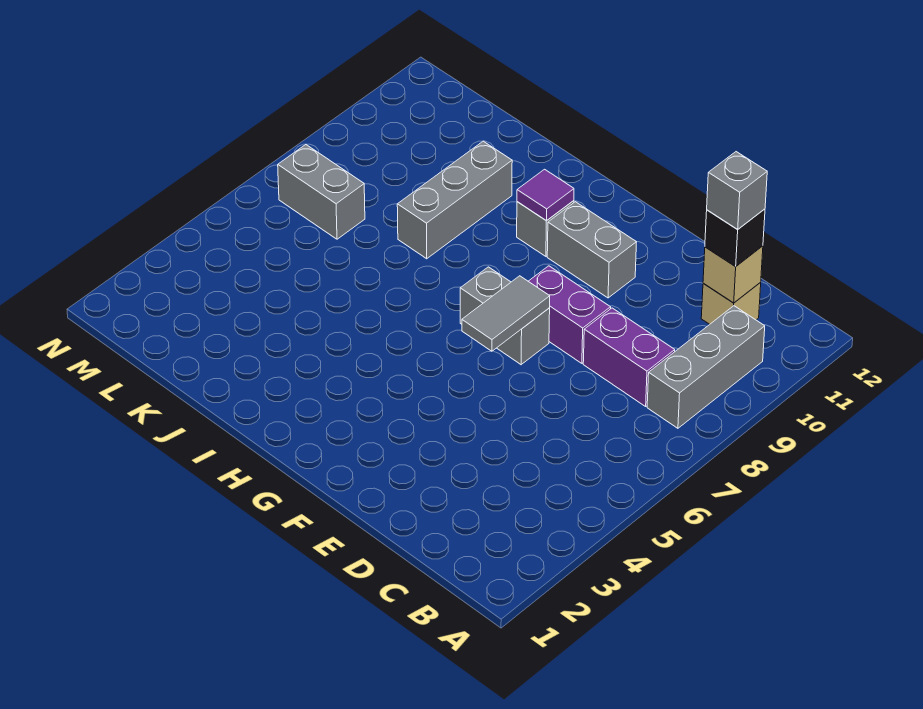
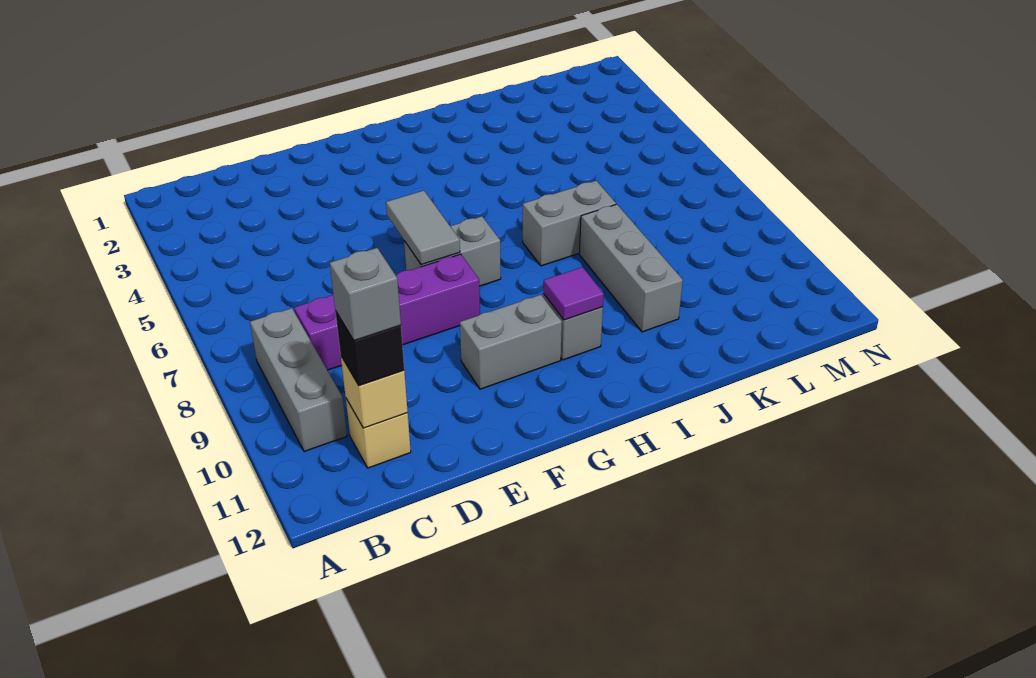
grey brick L7:M7 level 1 -> grey brick I7:J7 level 1

